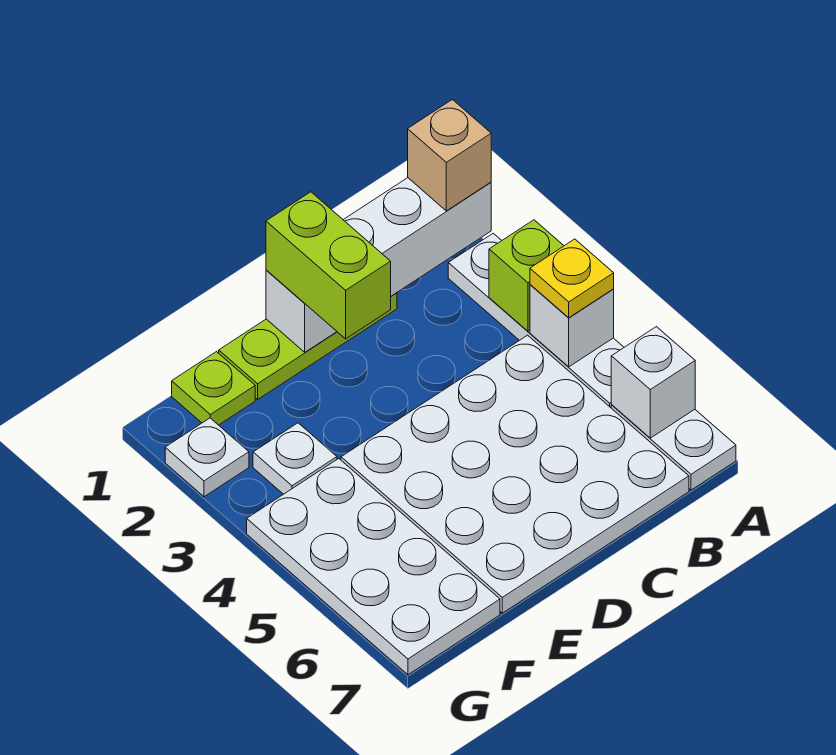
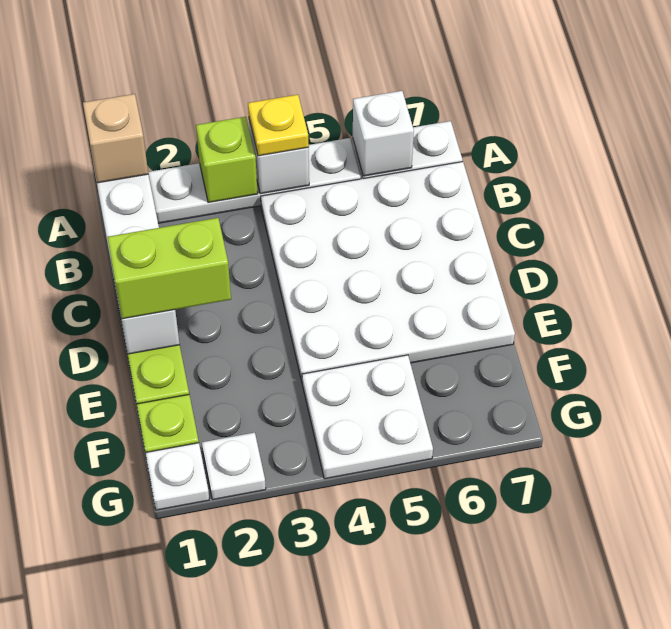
white plate F3 level 1 -> white plate G1 level 1
white plate F4:G7 level 1 -> white plate F4:G5 level 1

